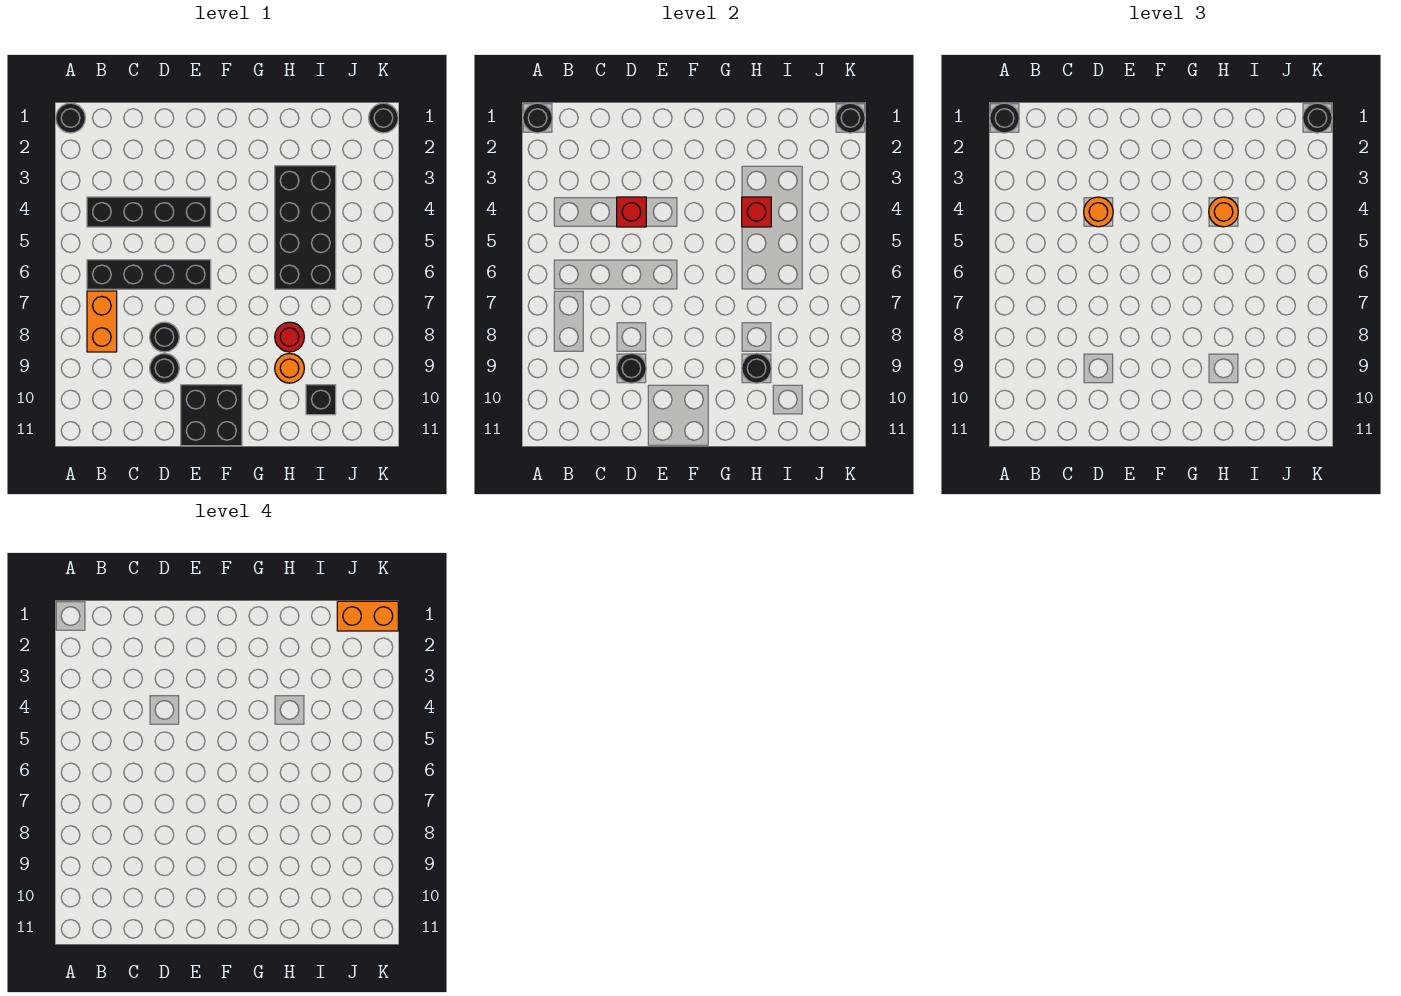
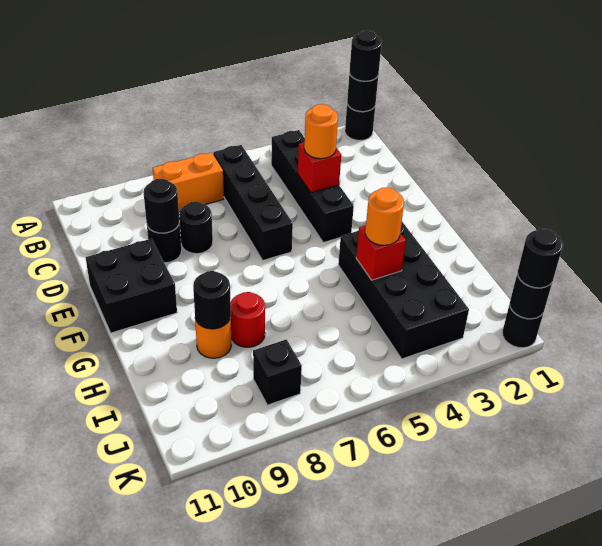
black brick H3:I6 level 1 -> black brick G3:J4 level 1
black brick I10 level 1 -> black brick J8 level 1
orange brick J1:K1 level 4 -> none

